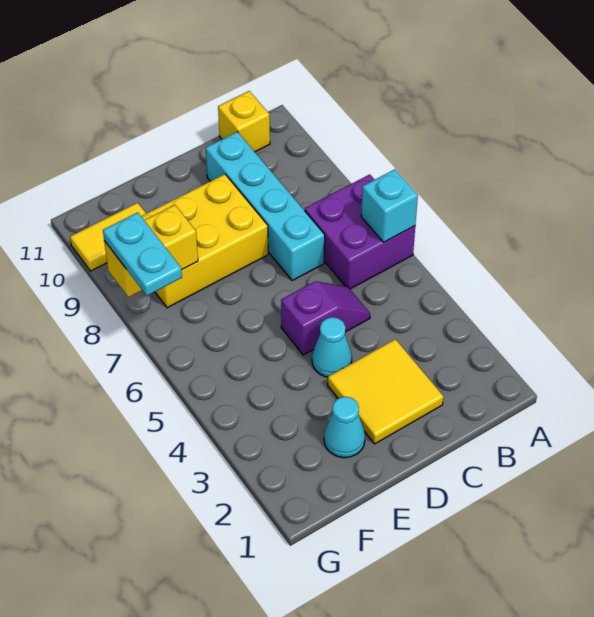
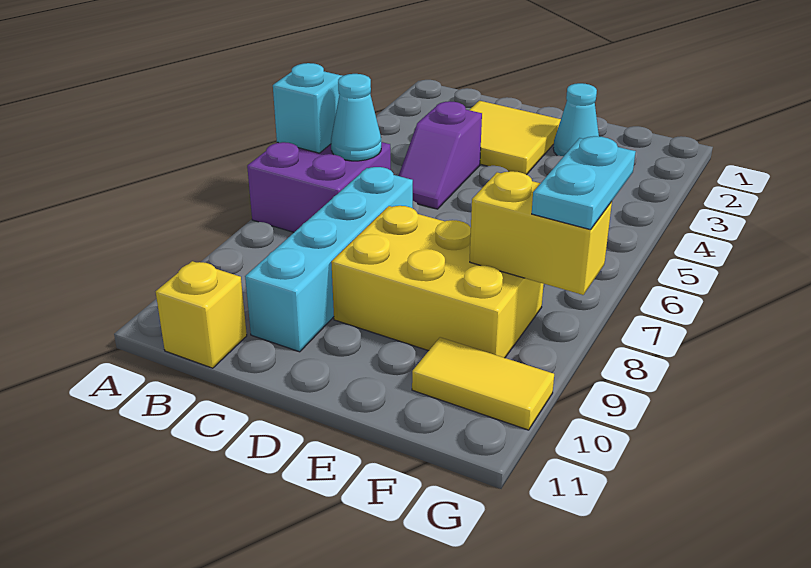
purple slope C5:D5 level 1 top D -> purple slope C4:C5 level 1 top 4
cyan cone D4 level 1 -> cyan cone B6 level 2

